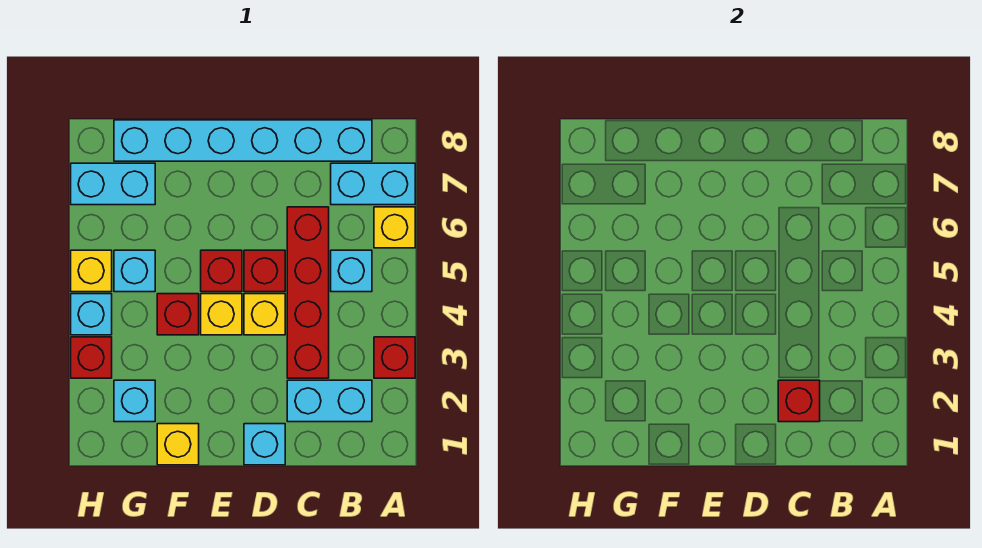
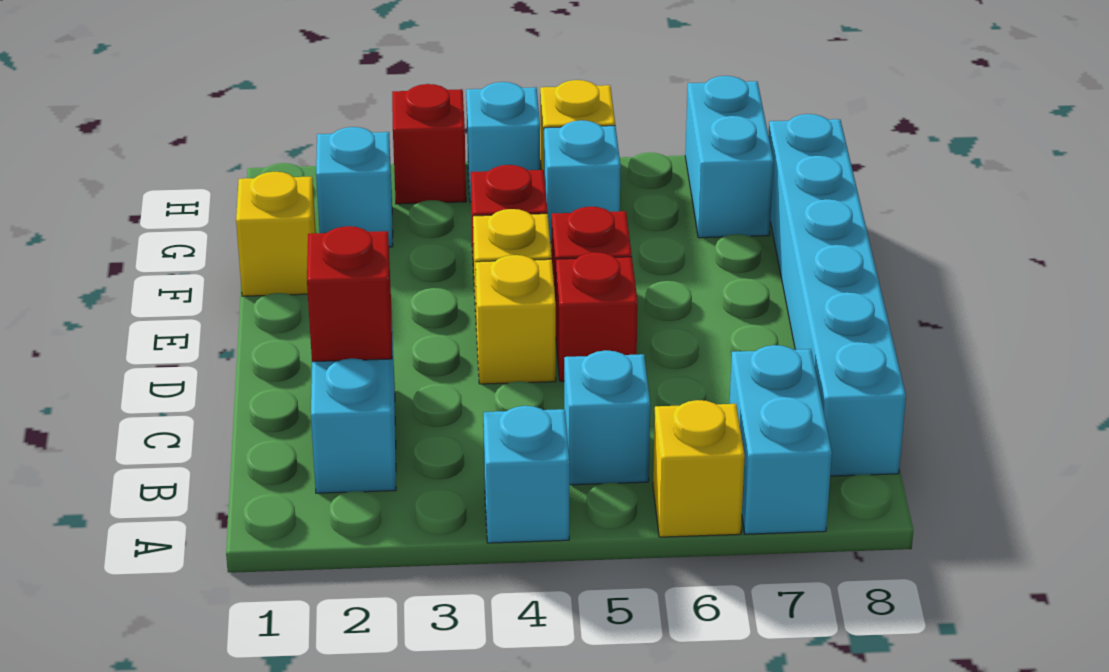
red brick A3 level 1 -> none
red brick C3:C6 level 1 -> none
cyan brick D1 level 1 -> cyan brick A4 level 1

